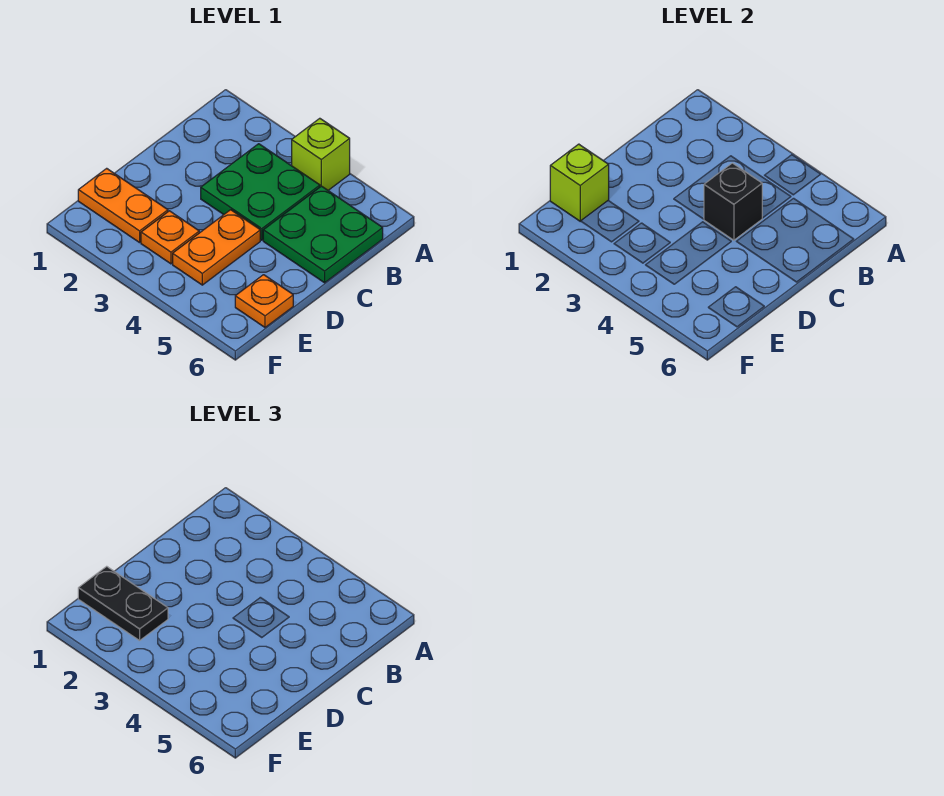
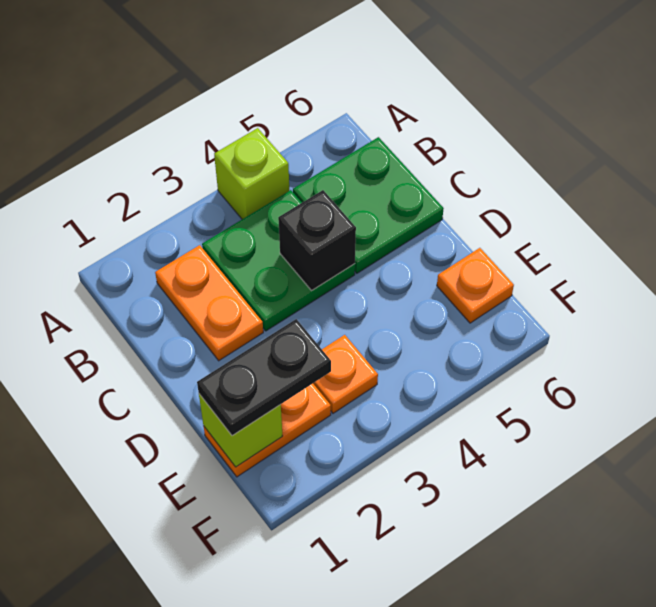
orange plate D4:E4 level 1 -> orange plate B2:C2 level 1

